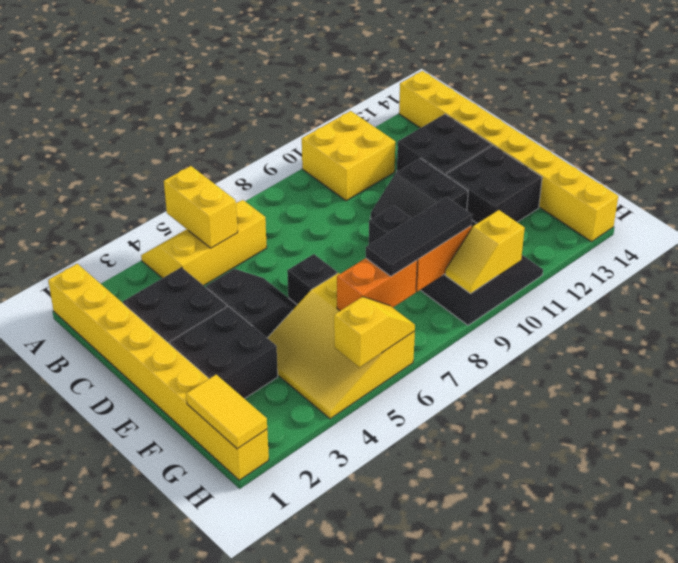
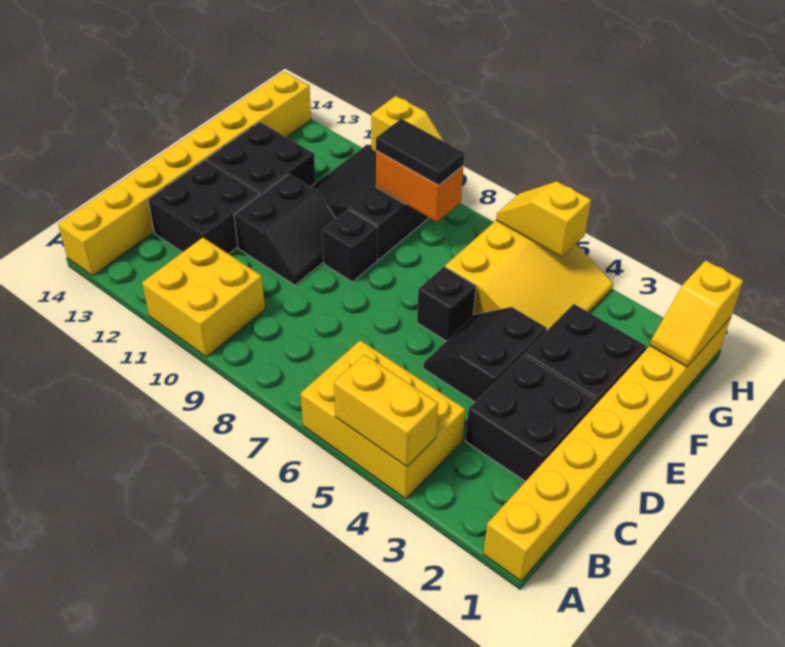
yellow slope A4:B6 level 1 top B -> yellow brick A4:B6 level 1
yellow brick A5:B5 level 2 -> yellow brick A4:A5 level 2
yellow tile G1:H1 level 2 -> yellow slope G1:H1 level 2 top H
orange brick G6:G7 level 2 -> none
black tile G7:G9 level 3 -> black tile G8:G9 level 3

